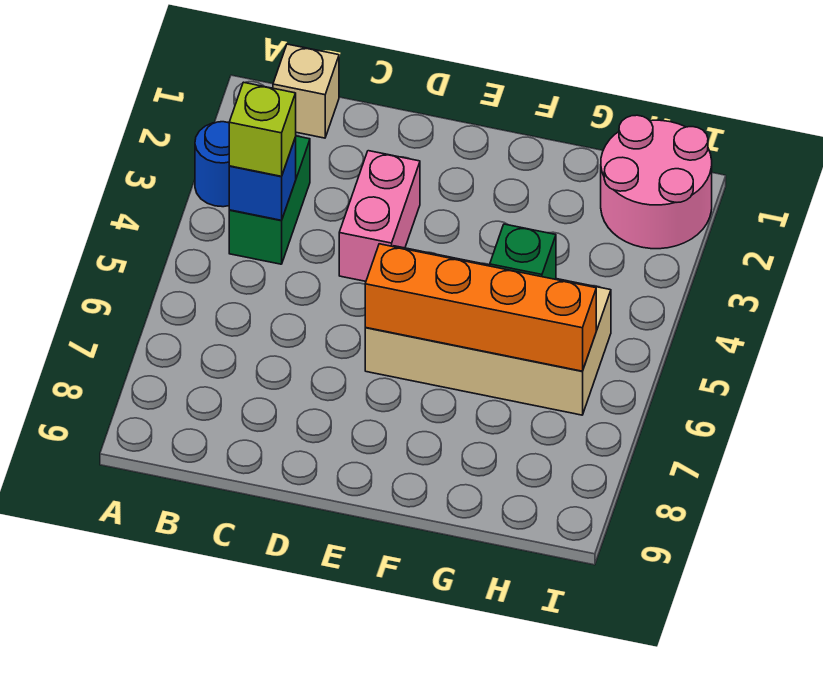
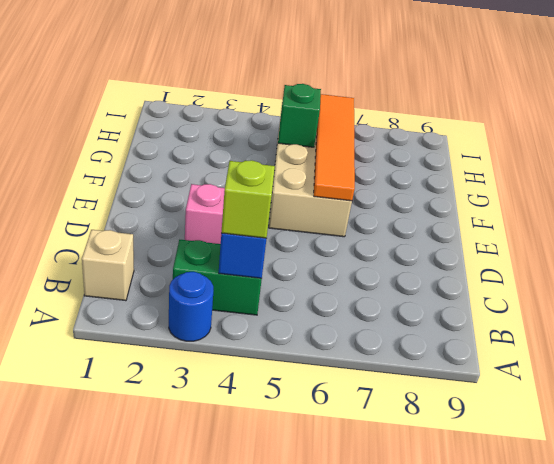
orange brick E6:H6 level 2 -> orange tile E6:H6 level 2
pink round brick H1:I2 level 1 -> none

